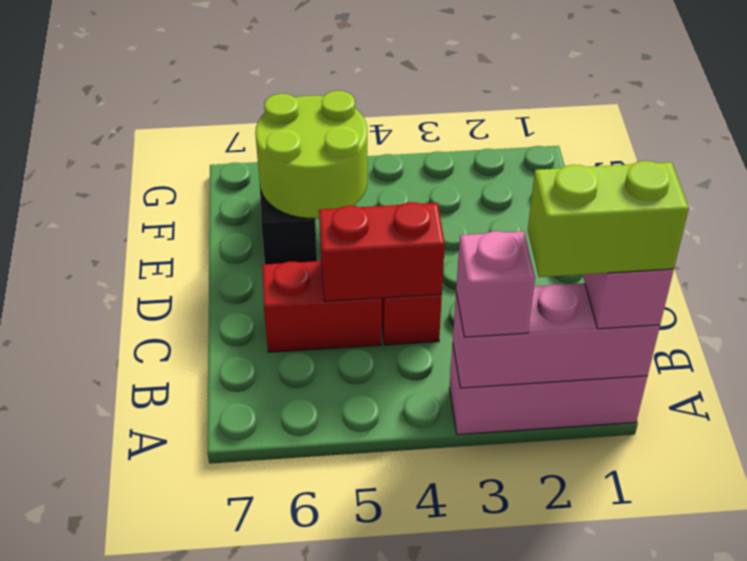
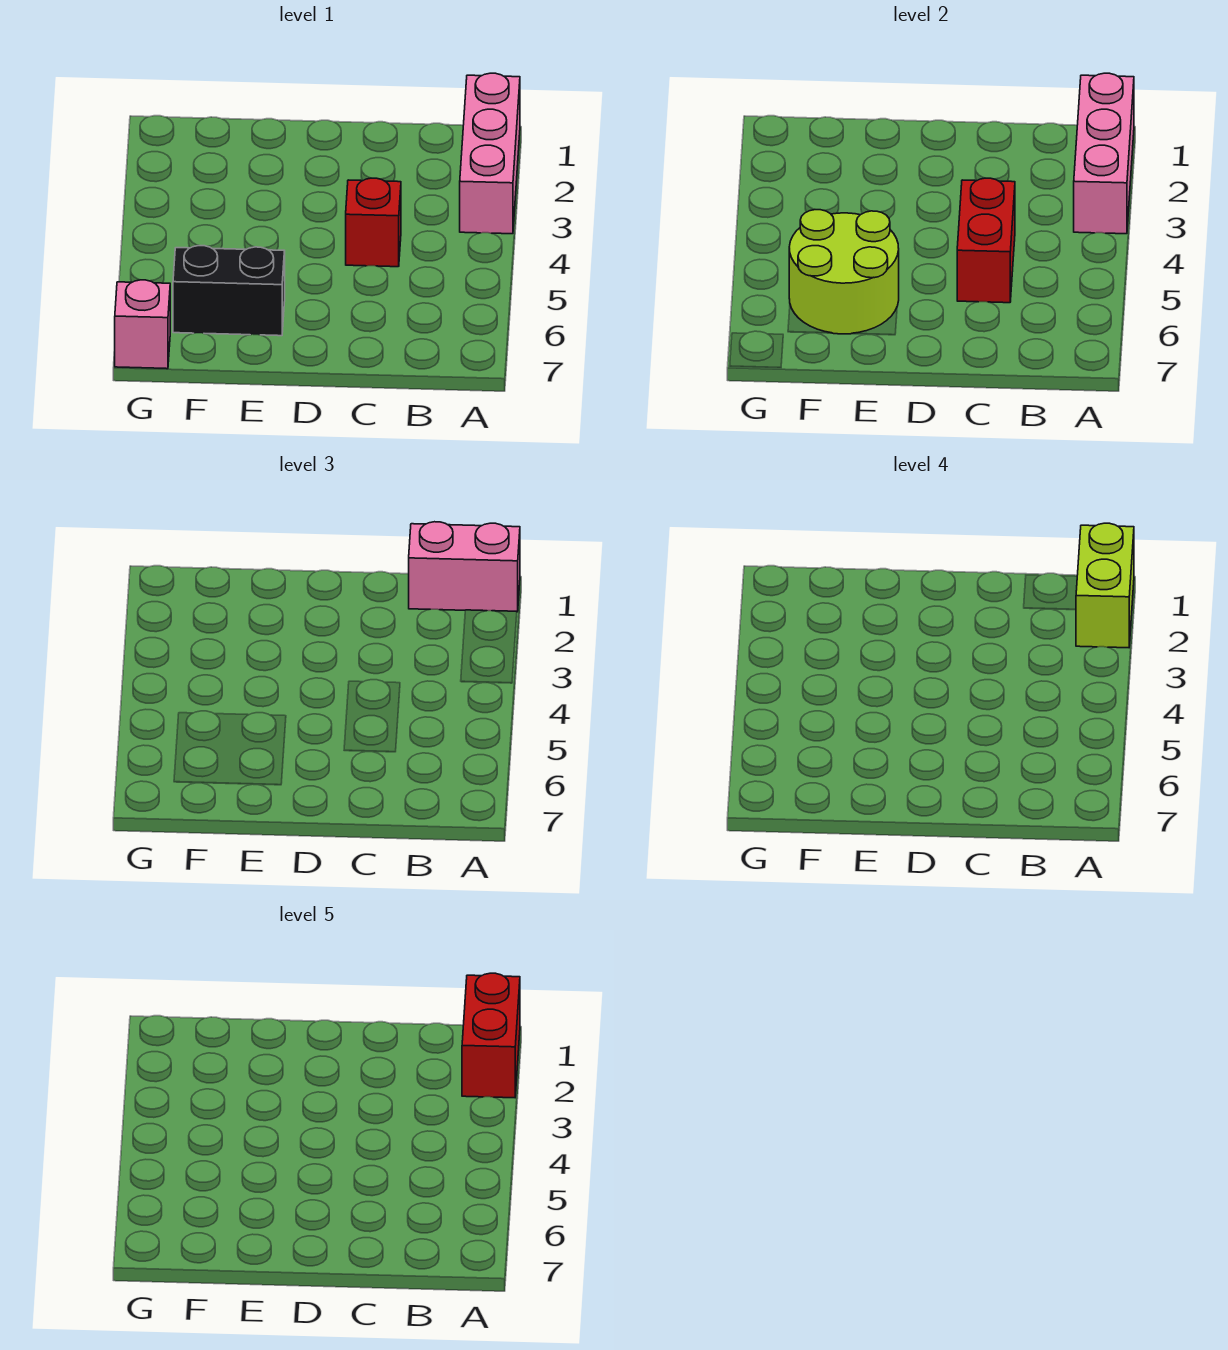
pink brick A3 level 3 -> pink brick G7 level 1
red brick C5:C6 level 1 -> red brick A1:A2 level 5

